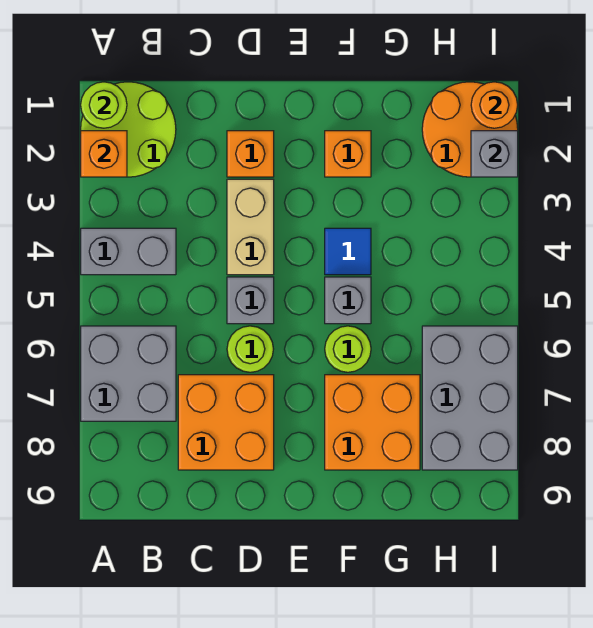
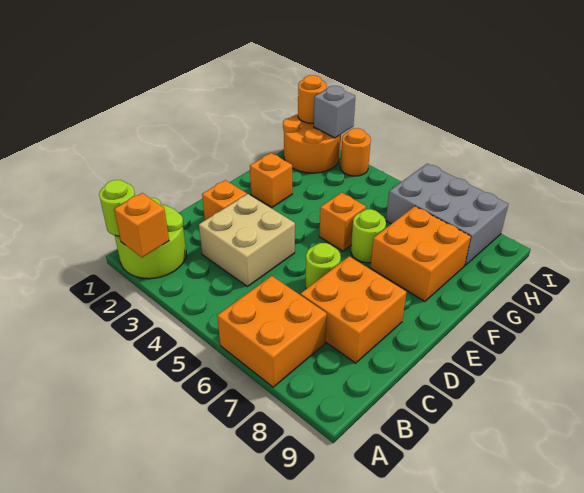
grey brick A4:B4 level 1 -> none
grey brick A6:B7 level 1 -> orange brick A6:B7 level 1
tan brick D3:D4 level 1 -> tan brick C3:D4 level 1
grey brick D5 level 1 -> none
blue tile F4 level 1 -> none
grey brick F5 level 1 -> orange brick F5 level 1
none -> orange round brick I3 level 1

